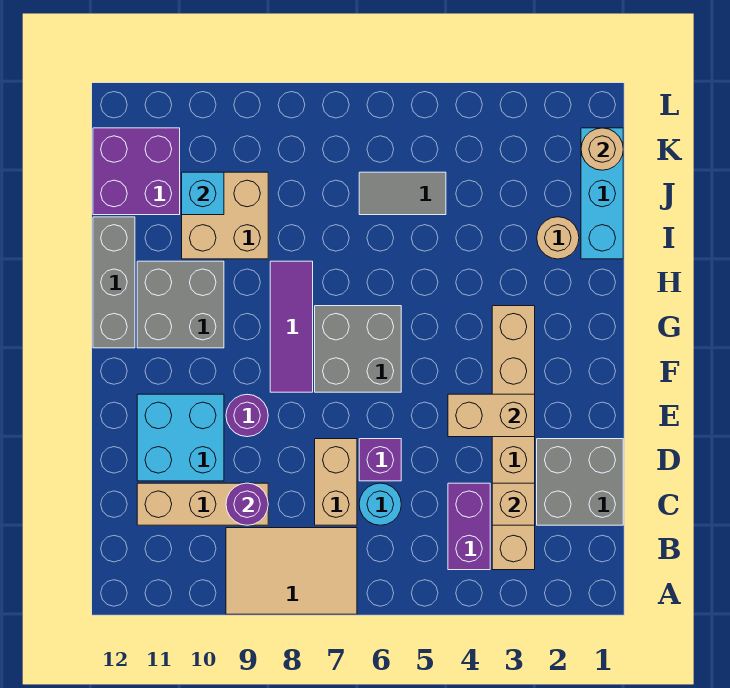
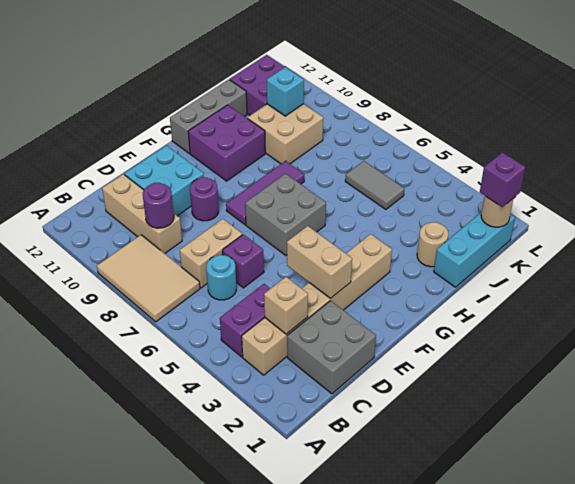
grey brick G10:H11 level 1 -> purple brick G10:H11 level 1
none -> purple brick K1 level 3

